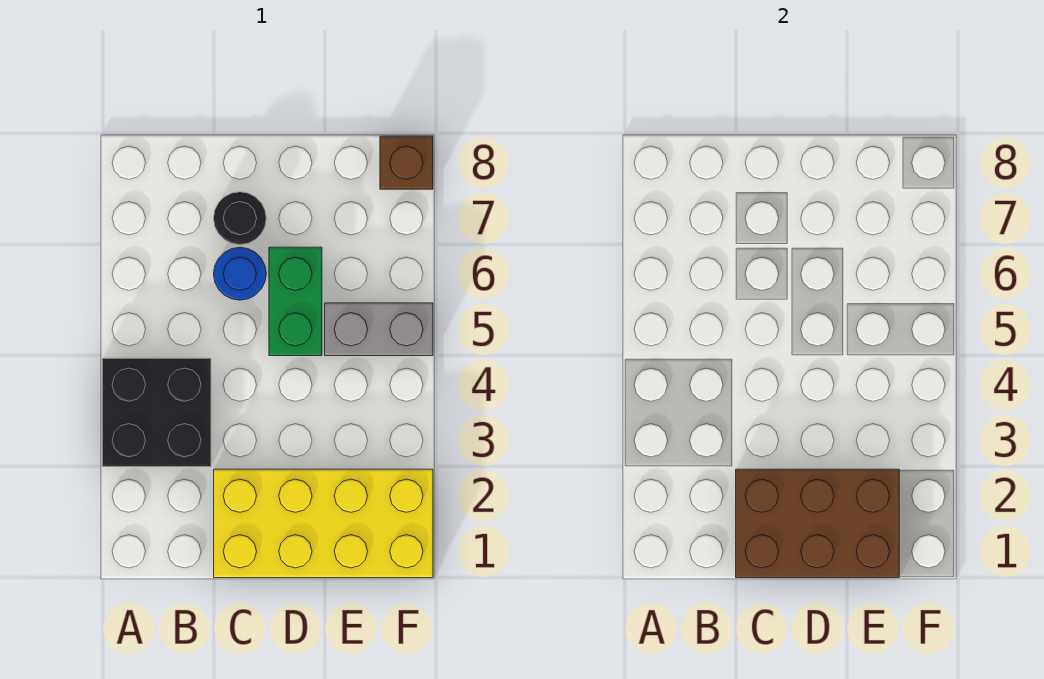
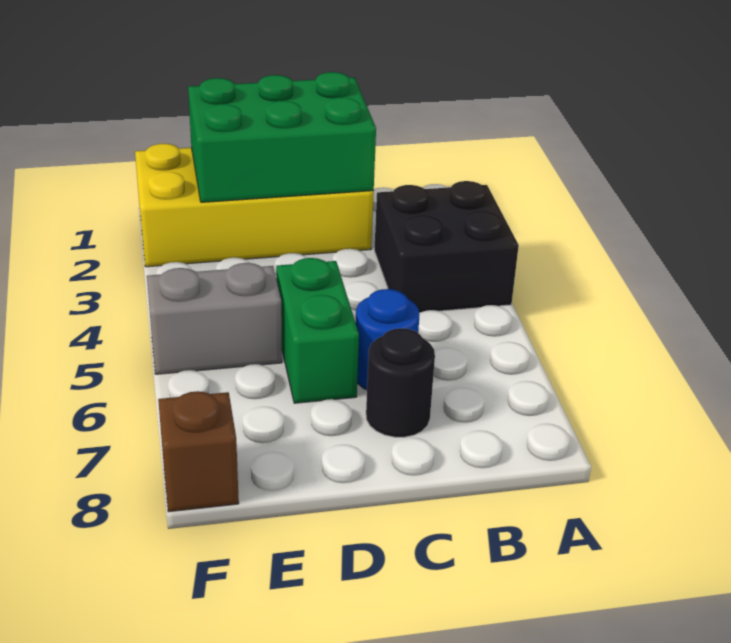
brown brick C1:E2 level 2 -> green brick C1:E2 level 2

